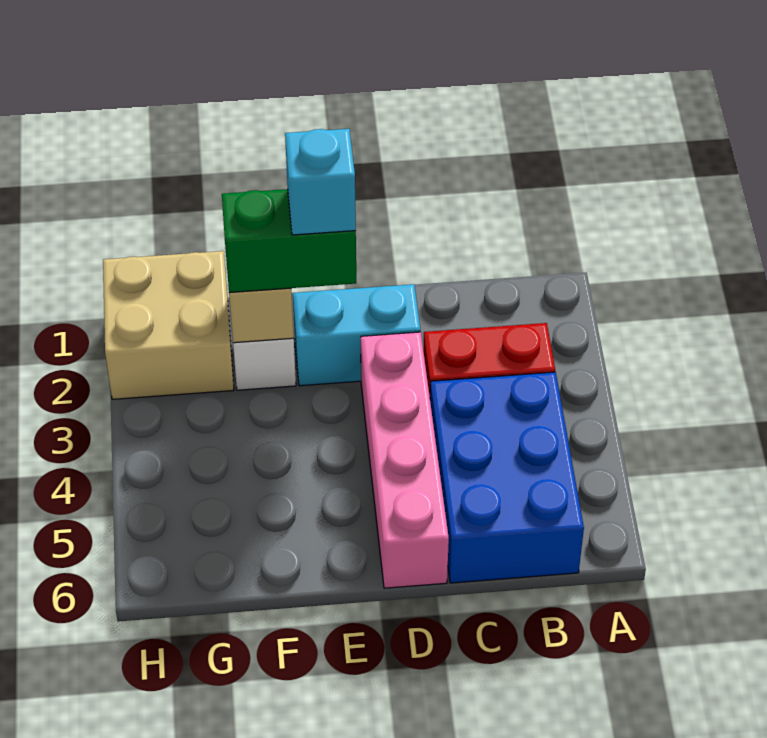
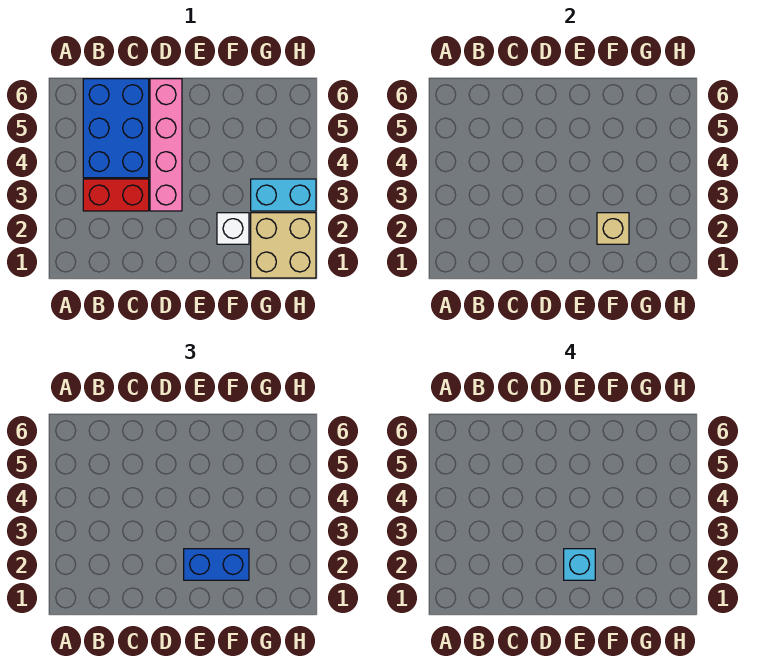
cyan brick D2:E2 level 1 -> cyan brick G3:H3 level 1
green brick E2:F2 level 3 -> blue brick E2:F2 level 3

